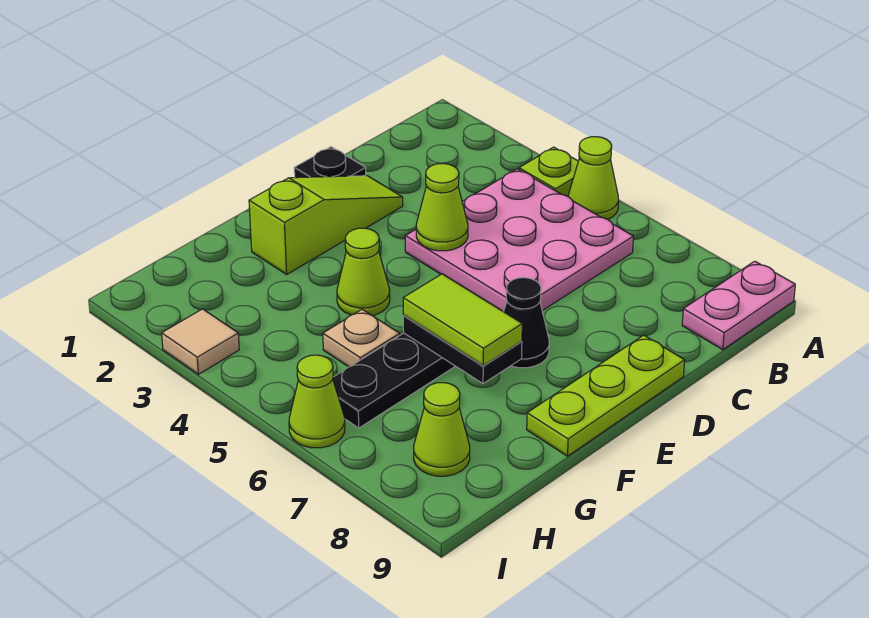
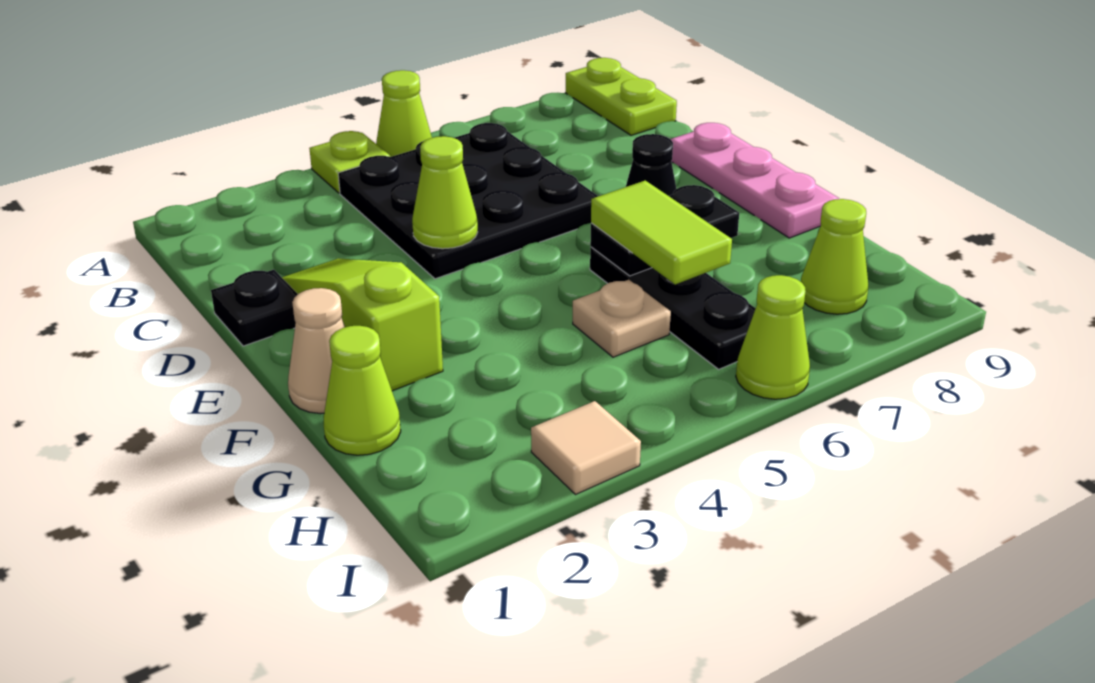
pink plate A9:B9 level 1 -> lime plate A9:B9 level 1
pink plate B4:D6 level 1 -> black plate B4:D6 level 1
lime plate D9:F9 level 1 -> pink plate D9:F9 level 1
none -> tan cone F1 level 1
lime cone F4 level 1 -> lime cone G1 level 1
lime tile F6:F7 level 3 -> lime tile F6:G6 level 3

